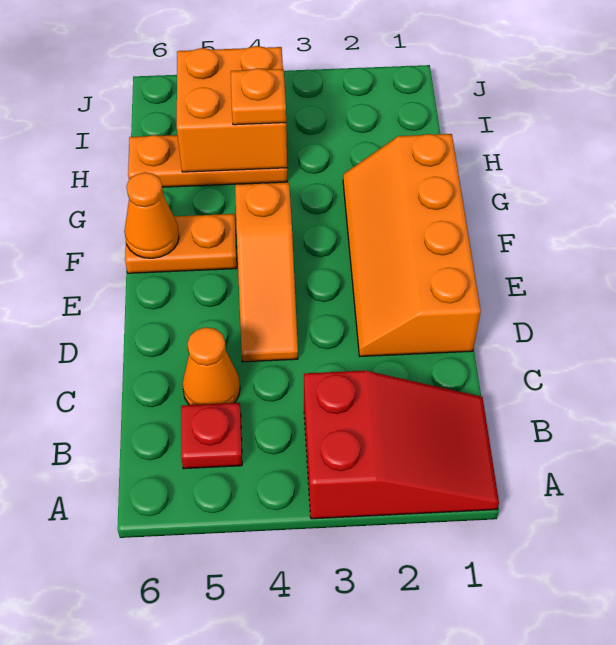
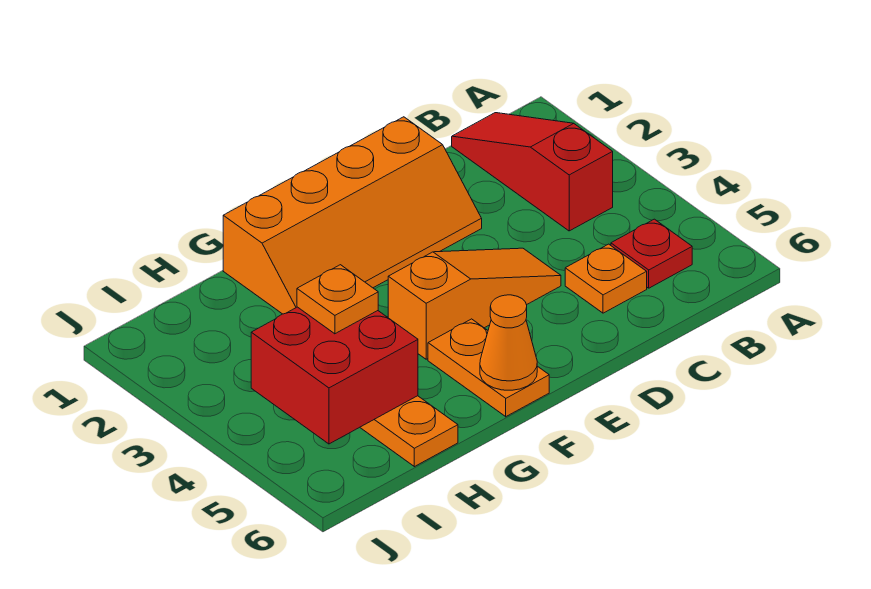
red slope A1:B3 level 1 top 3 -> red slope B1:B3 level 1 top 3
orange cone C5 level 1 -> orange plate C5 level 1
orange brick H4:I5 level 2 -> red brick H4:I5 level 2

